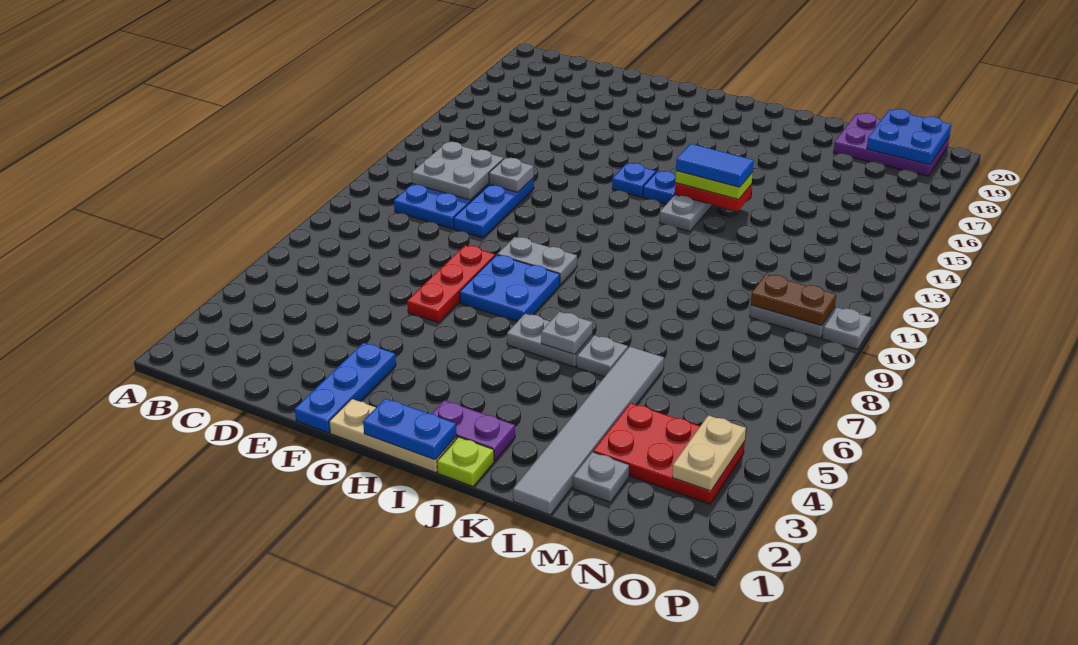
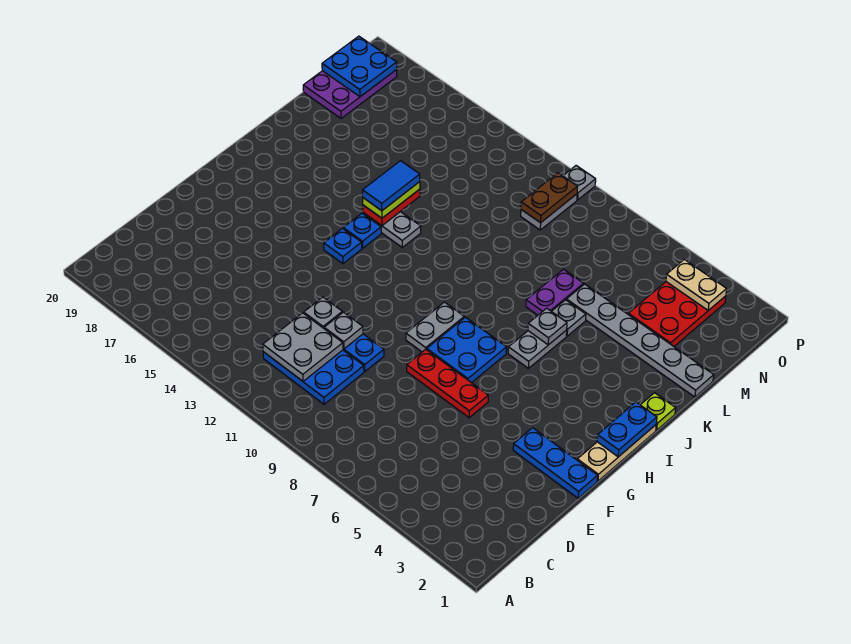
purple plate I2:J2 level 1 -> purple plate K7:L7 level 1
grey tile L1:L6 level 1 -> grey plate L1:L6 level 1
grey plate M2 level 1 -> grey plate E11 level 2

